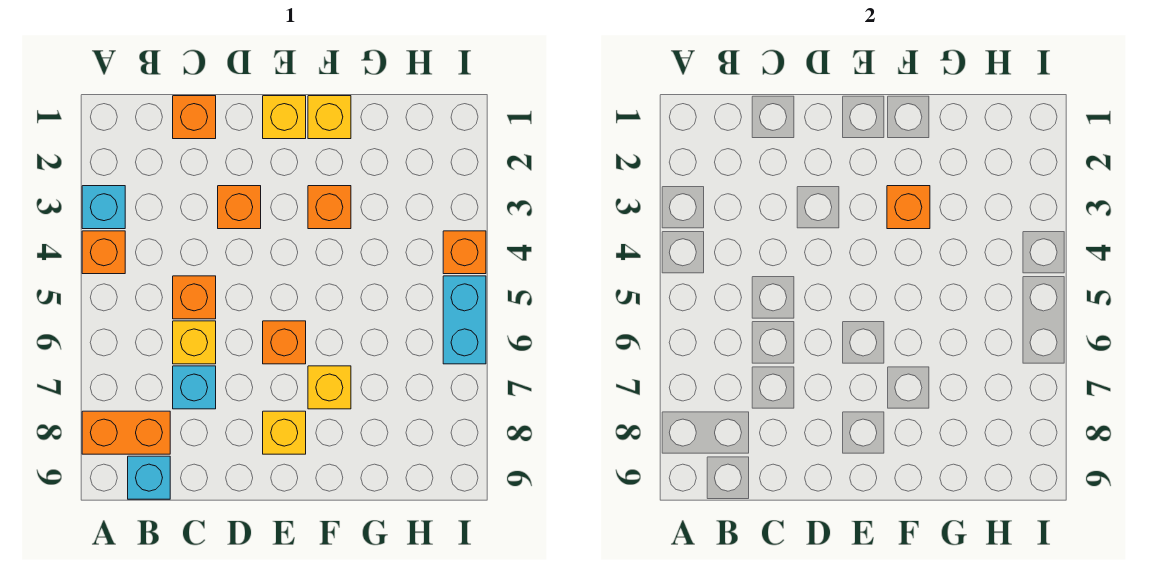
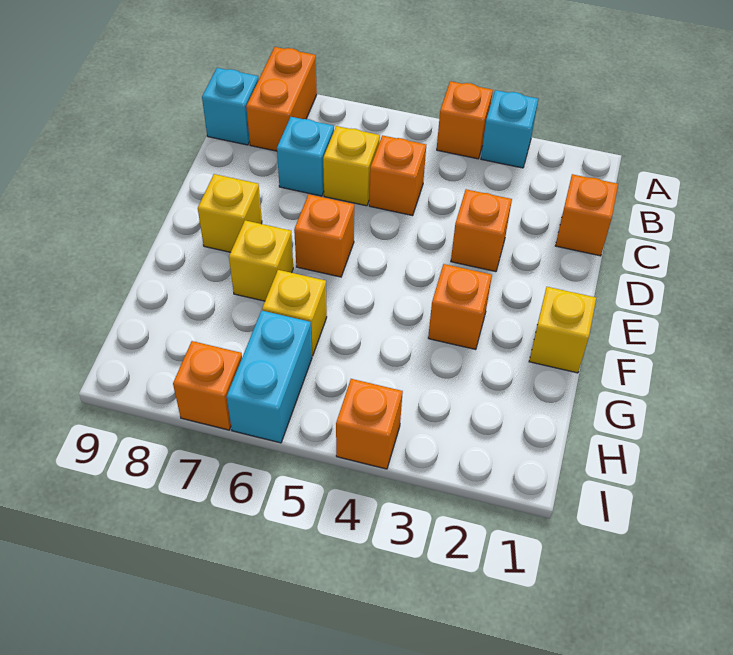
yellow brick E1 level 1 -> yellow brick G6 level 1
orange brick F3 level 2 -> orange brick I7 level 1
cyan brick I5:I6 level 1 -> cyan brick H6:I6 level 1

